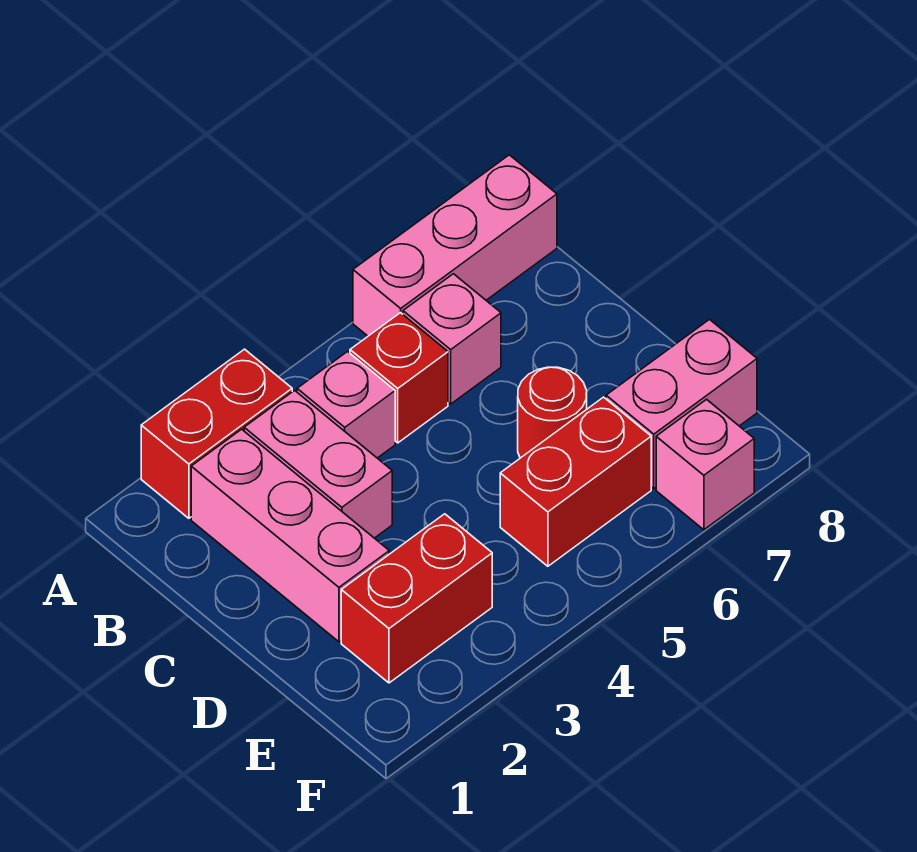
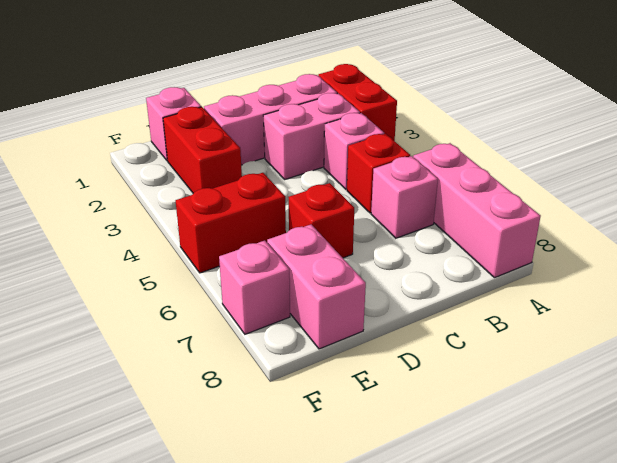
red round brick D6 level 1 -> red brick D6 level 1
none -> pink brick E1 level 1
red brick E5:E6 level 1 -> red brick E5:F5 level 1

